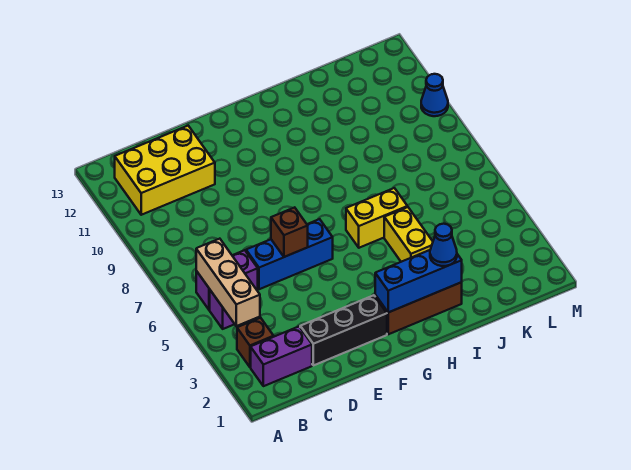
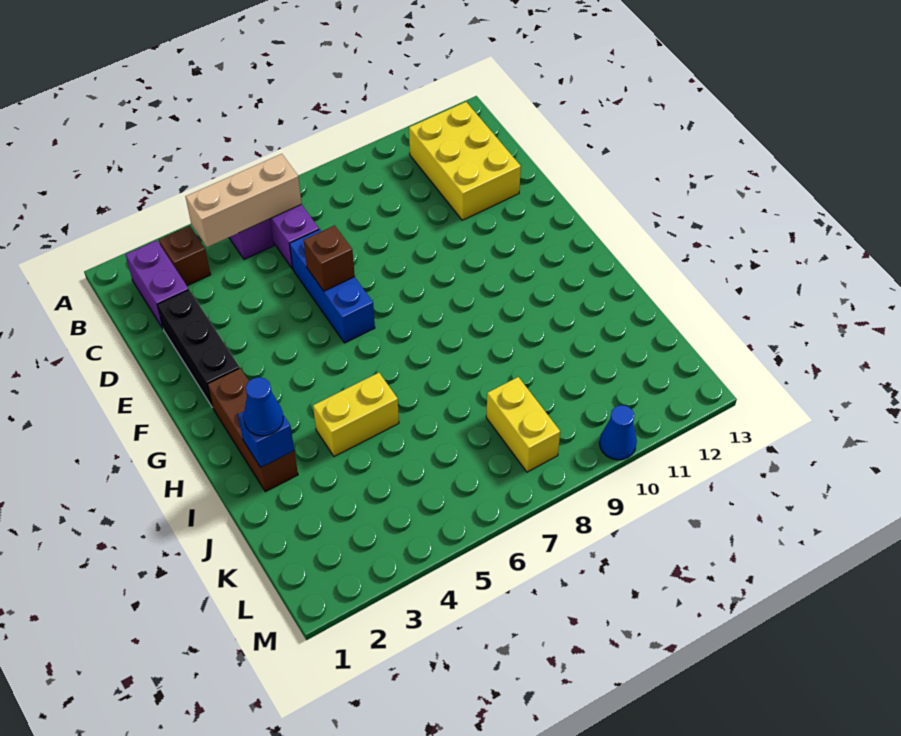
blue brick G2:I2 level 2 -> blue brick I2 level 2
yellow brick H6:I6 level 1 -> yellow brick K8:L8 level 1

